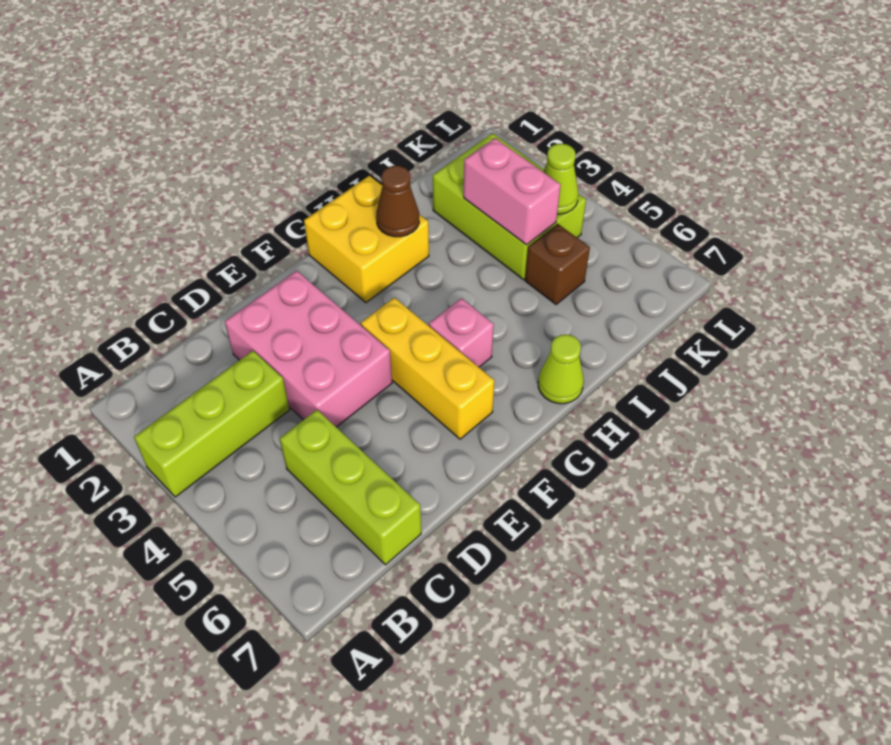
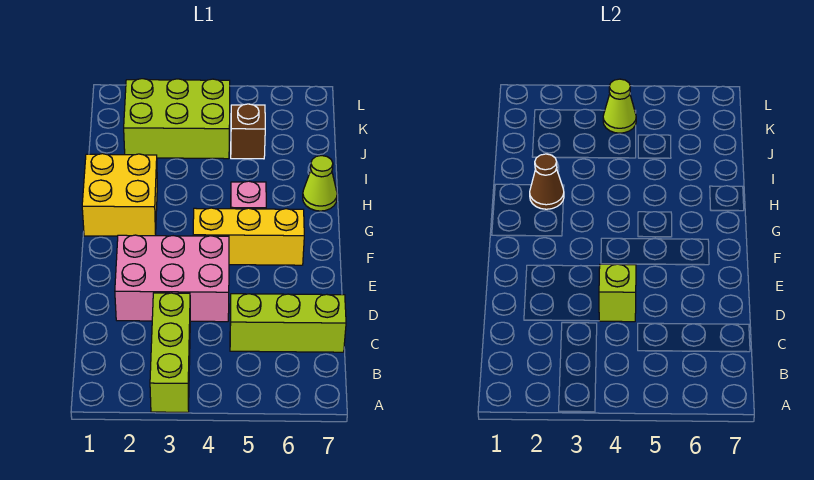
none -> lime brick D4 level 2
pink brick J3:J4 level 2 -> none

